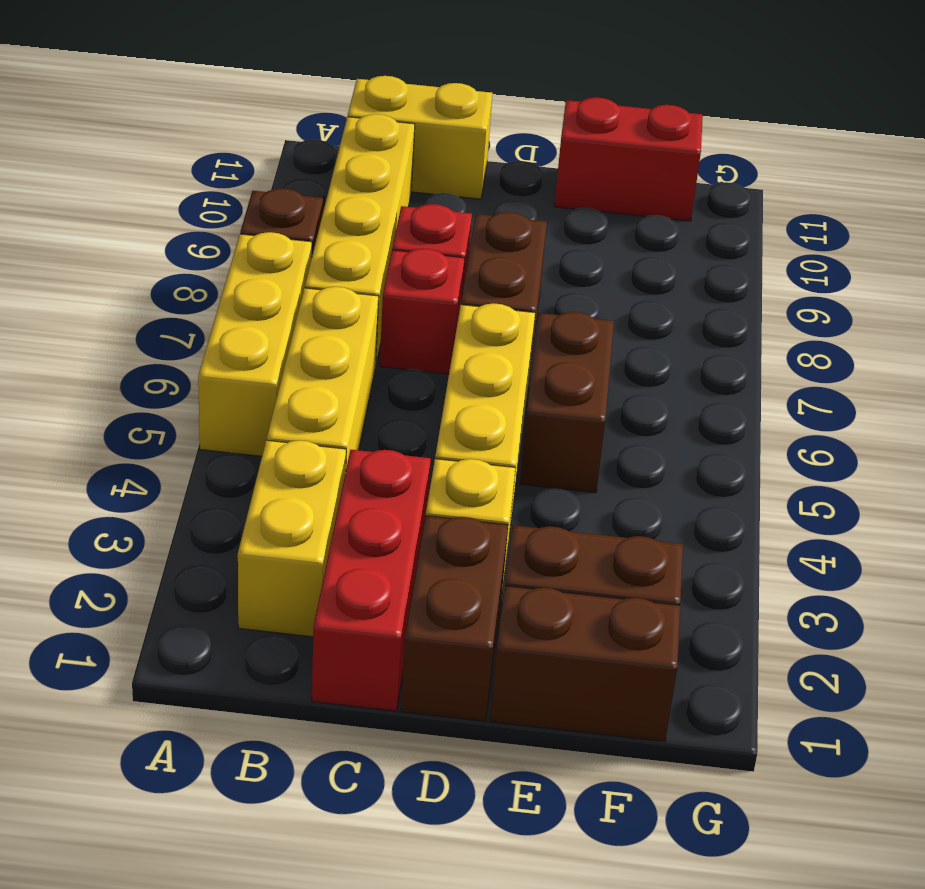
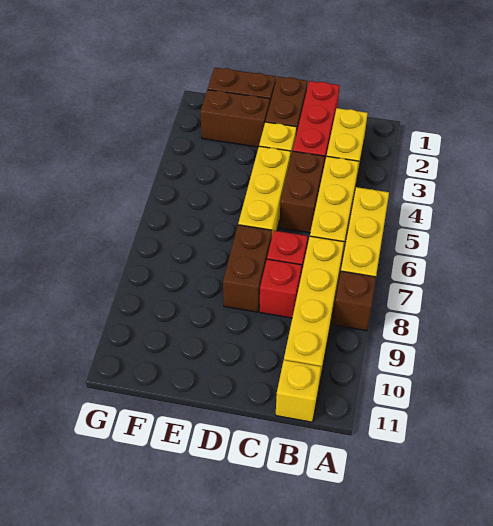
yellow brick B11:C11 level 1 -> yellow brick B11 level 1
brown brick E5:E6 level 1 -> brown brick C4:C5 level 1
red brick E11:F11 level 1 -> none

